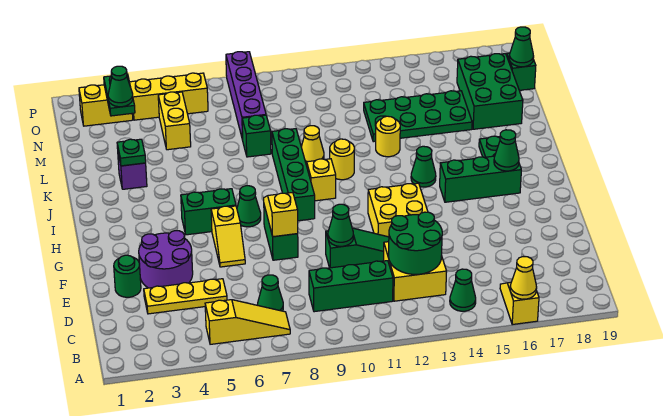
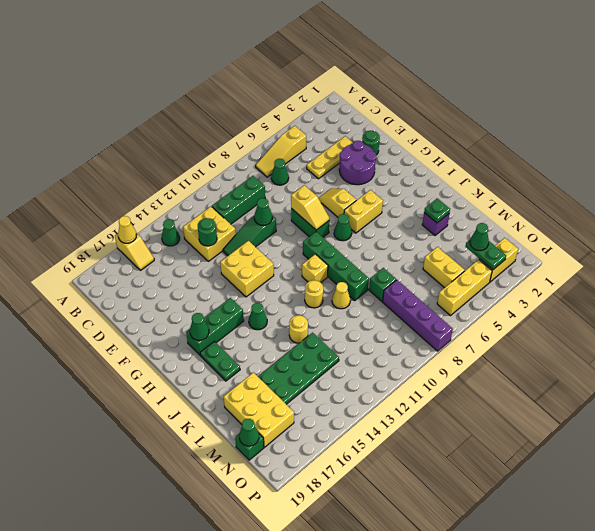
green round brick C12:D13 level 2 -> green round brick D13 level 2
green brick H5:H6 level 1 -> yellow brick H5:H6 level 1
green brick L17:N18 level 1 -> yellow brick L17:N18 level 1

